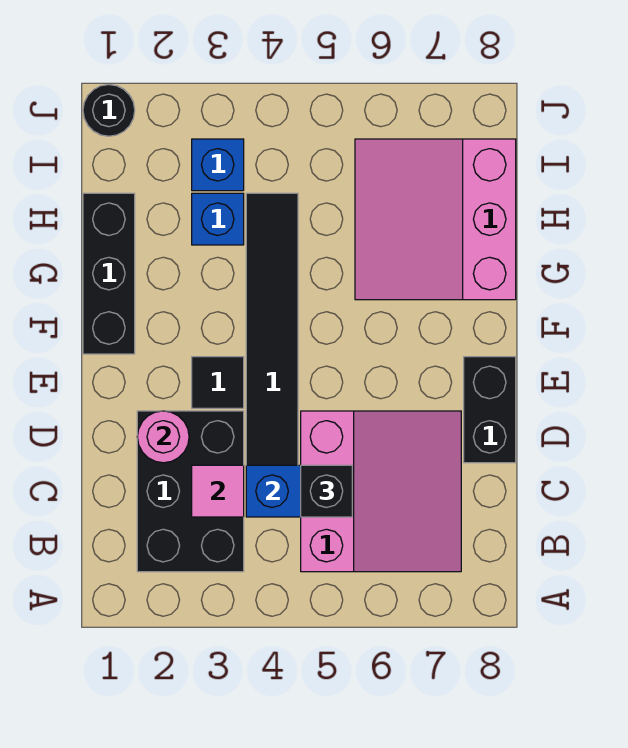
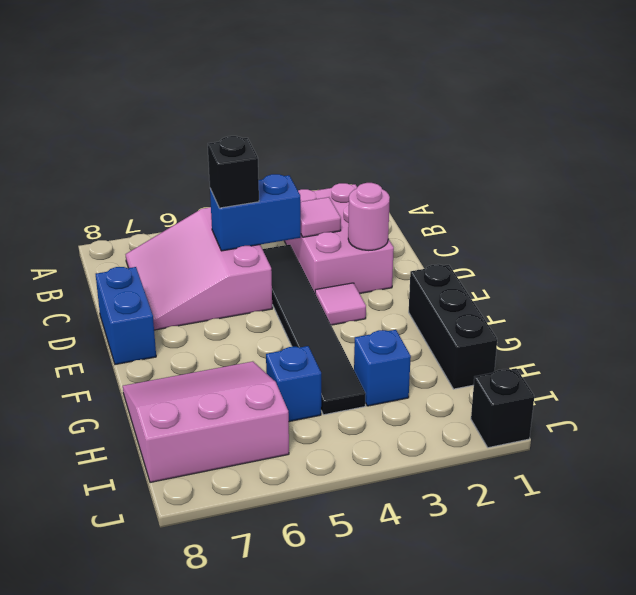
black brick B2:D3 level 1 -> pink brick B2:D3 level 1
black brick D8:E8 level 1 -> blue brick D8:E8 level 1
black tile E3 level 1 -> pink tile E3 level 1
pink slope G6:I8 level 1 top 8 -> pink slope G6:I8 level 1 top I
blue brick I3 level 1 -> blue brick H5 level 1
black round brick J1 level 1 -> black brick J1 level 1

